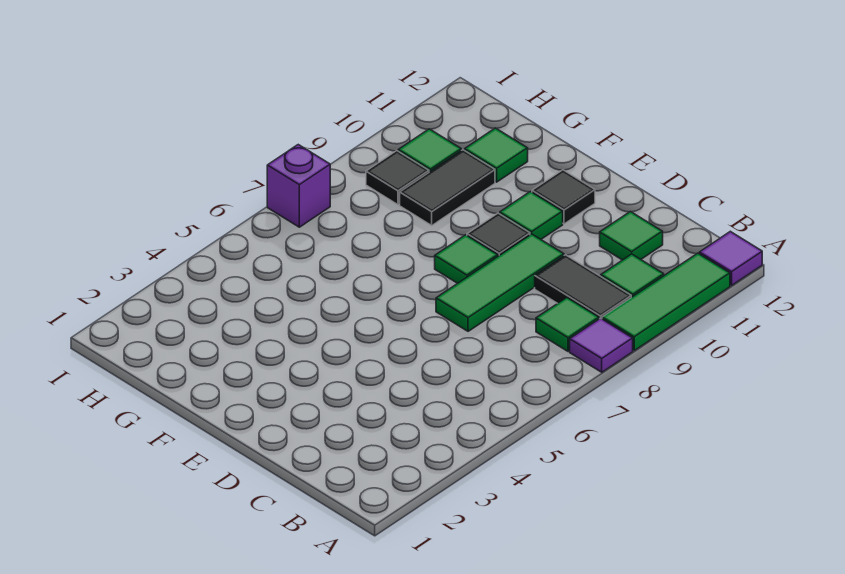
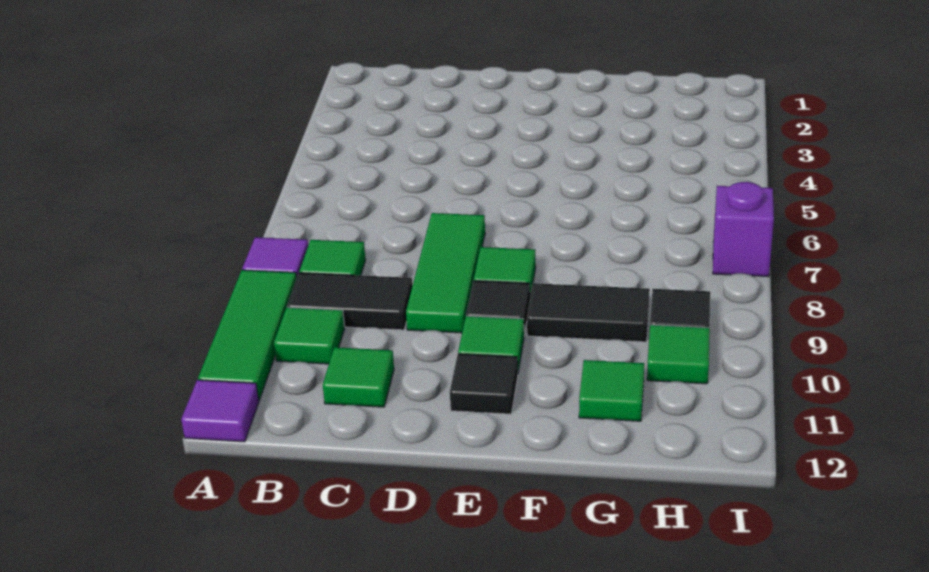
black tile G9:G10 level 1 -> black tile F9:G9 level 1

